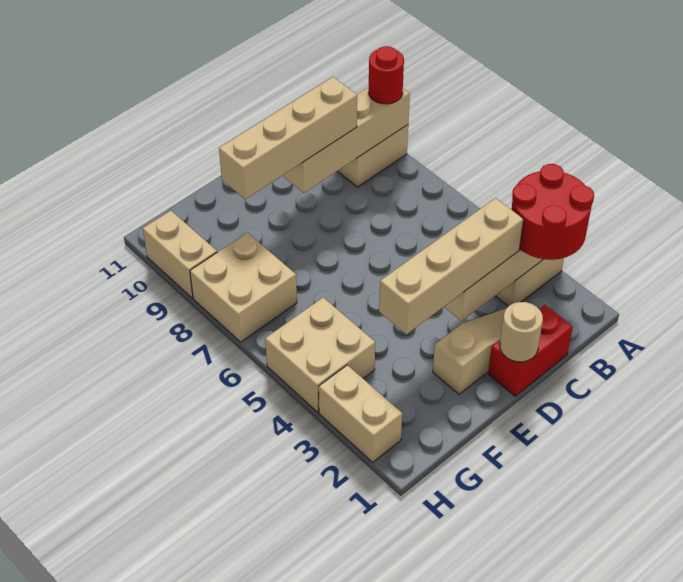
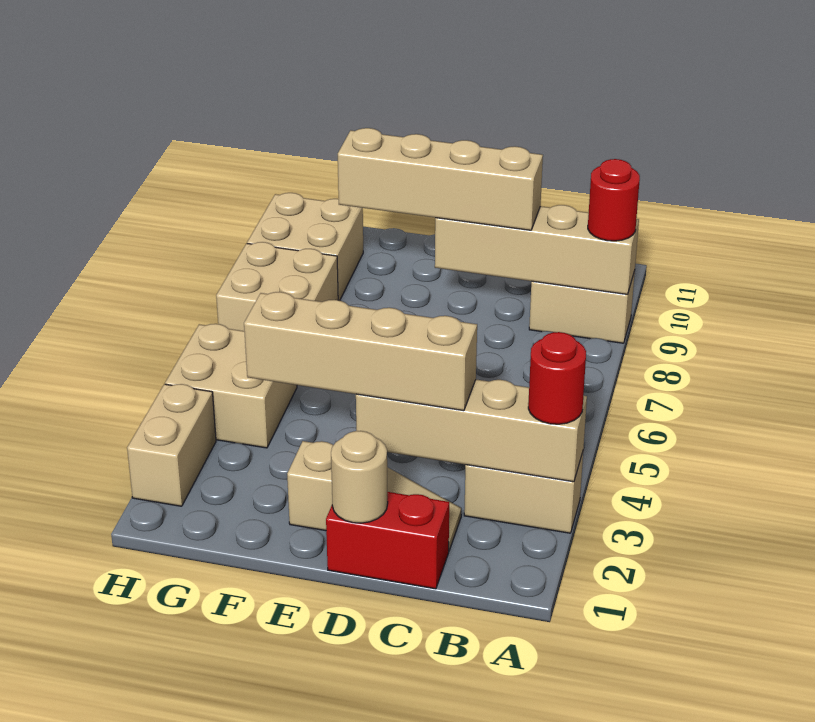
red round brick A2:B3 level 3 -> red round brick A3 level 3
tan brick H9:H10 level 1 -> tan brick G9:H10 level 1

